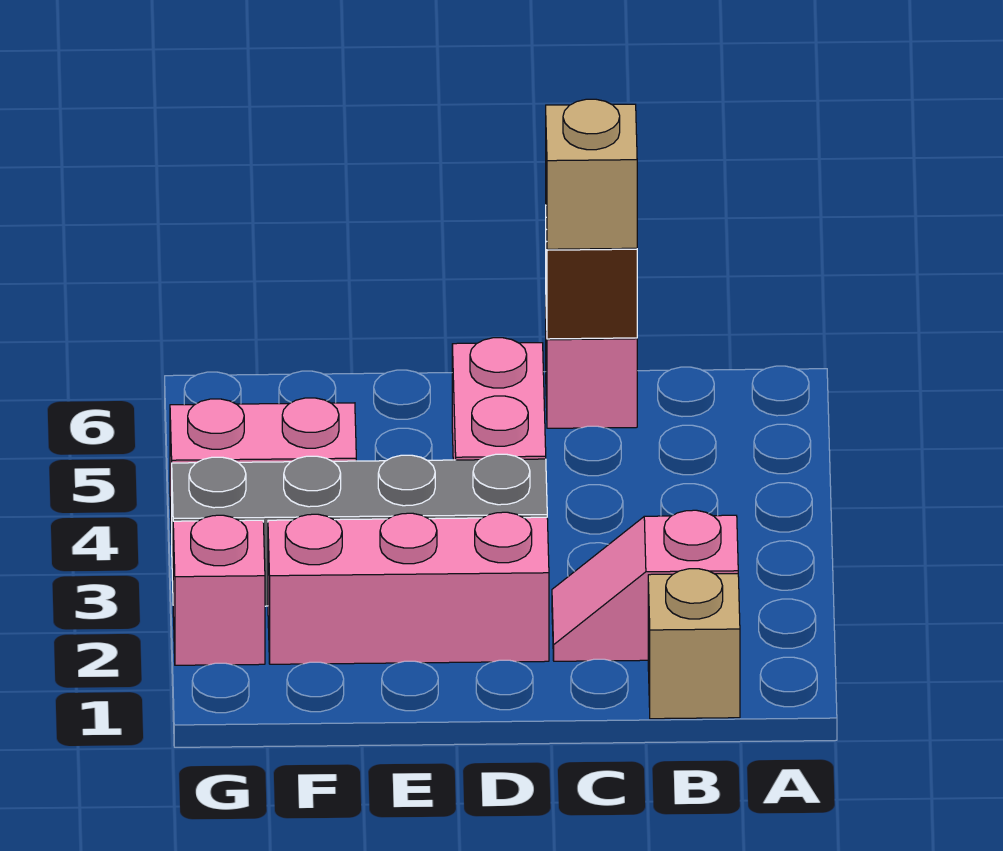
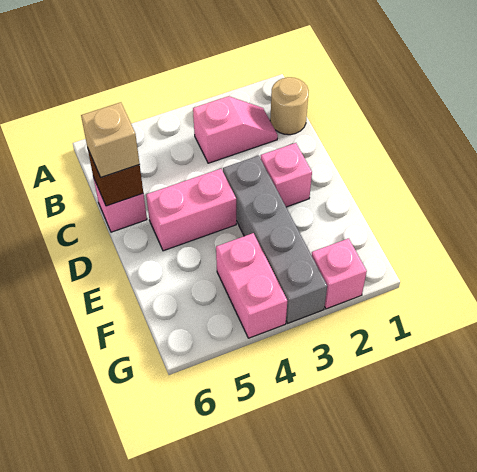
tan brick B1 level 1 -> tan round brick B1 level 1
pink slope B2:C2 level 1 top B -> pink slope B2:B3 level 1 top 3
pink brick D2:F2 level 1 -> pink brick D2 level 1

